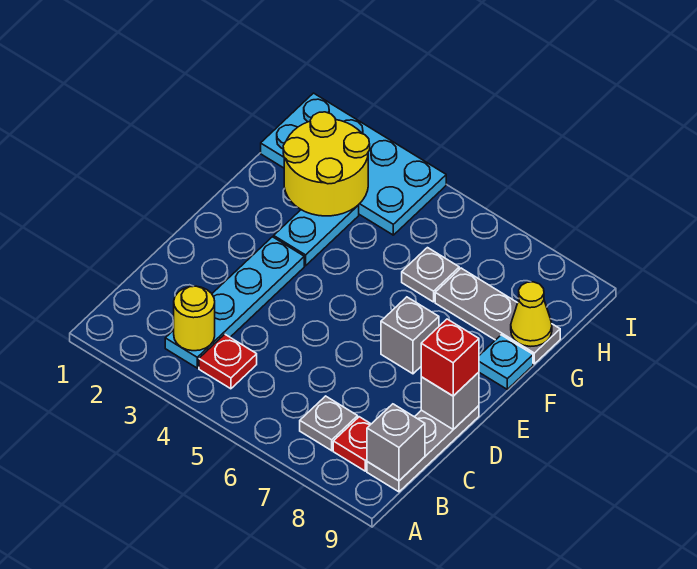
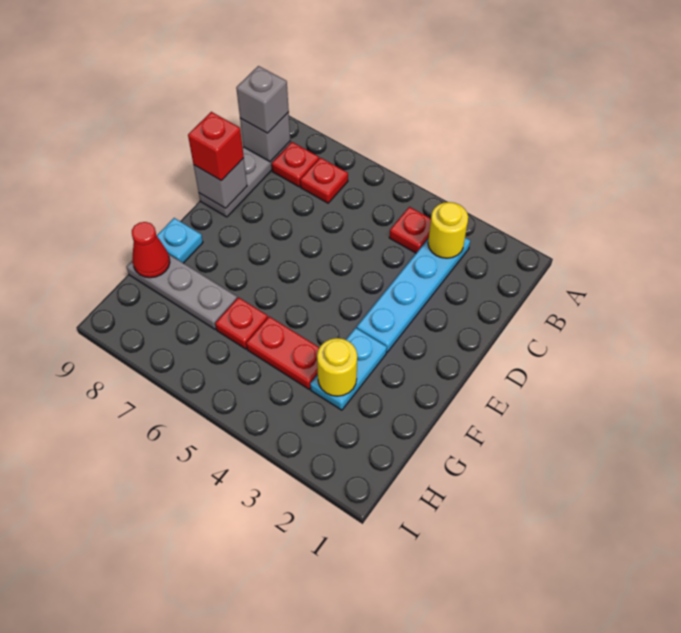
grey plate B7 level 1 -> red plate B7 level 1
grey brick E7 level 1 -> grey brick B9 level 3
yellow round brick G2:H3 level 2 -> yellow round brick G3 level 2
none -> red plate G4:G5 level 1
grey plate G6 level 1 -> red plate G6 level 1
yellow cone G9 level 2 -> red cone G9 level 2
cyan plate H1:I4 level 1 -> none

